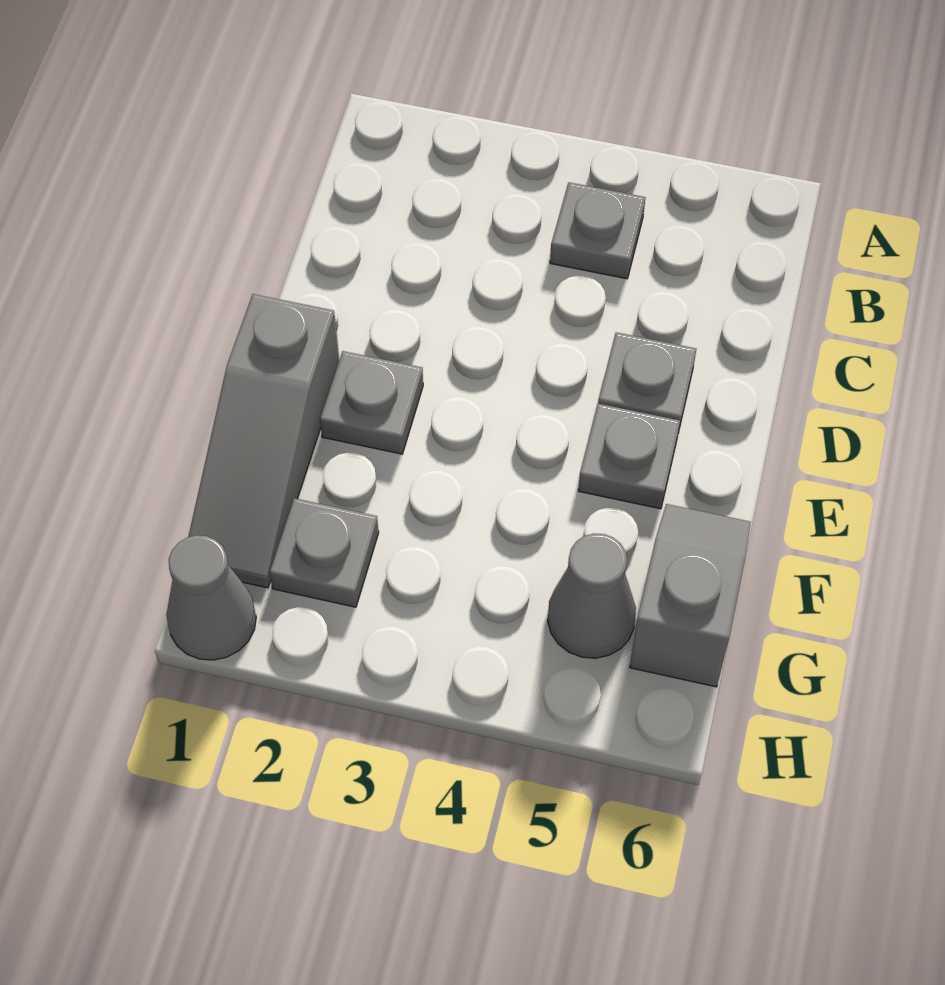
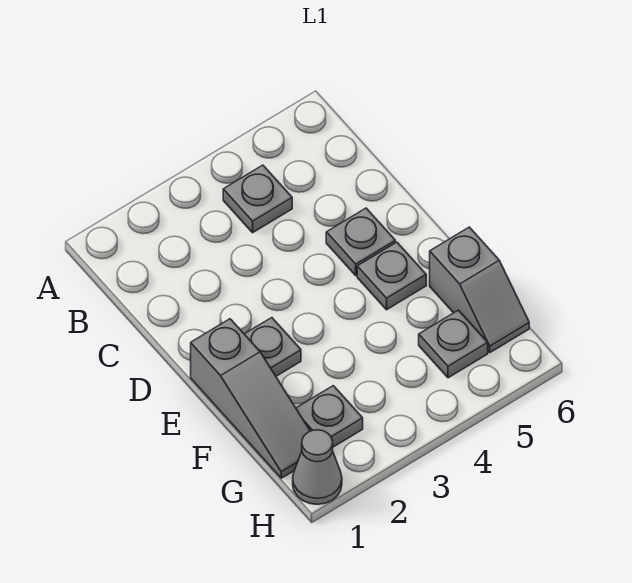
grey slope F6:G6 level 1 top G -> grey slope F6:G6 level 1 top F
grey cone G5 level 1 -> grey plate G5 level 1

